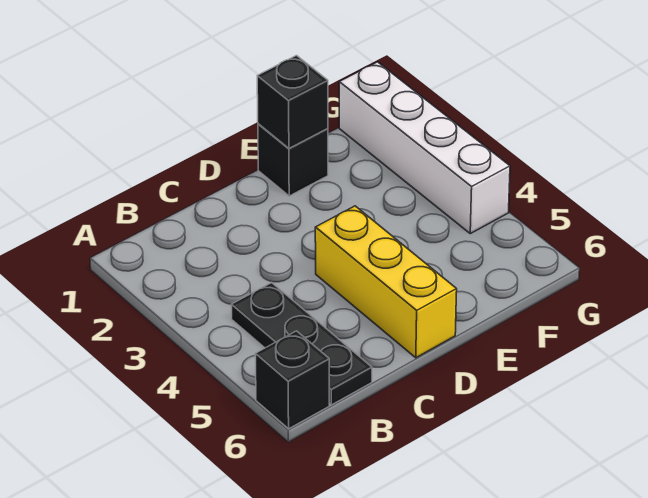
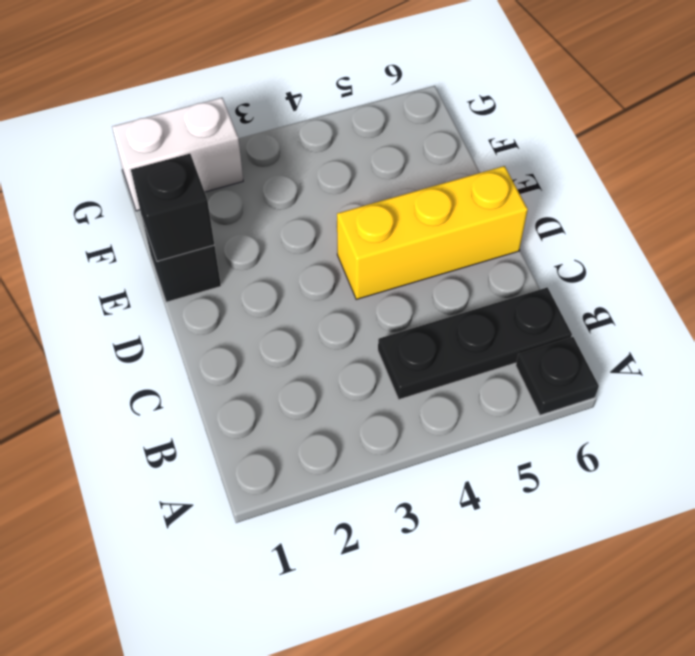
black brick A6 level 1 -> black plate A6 level 1
white brick G1:G4 level 1 -> white brick G1:G2 level 1

